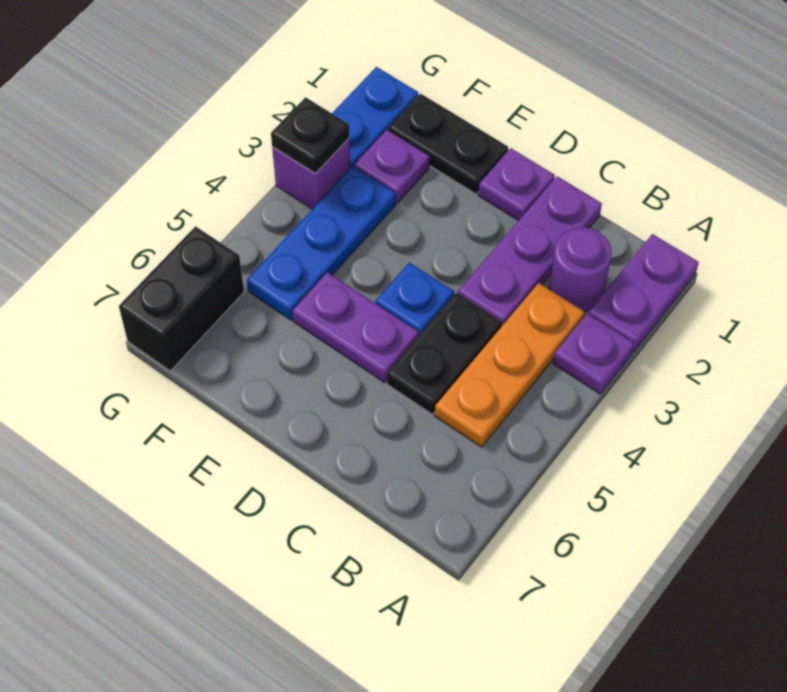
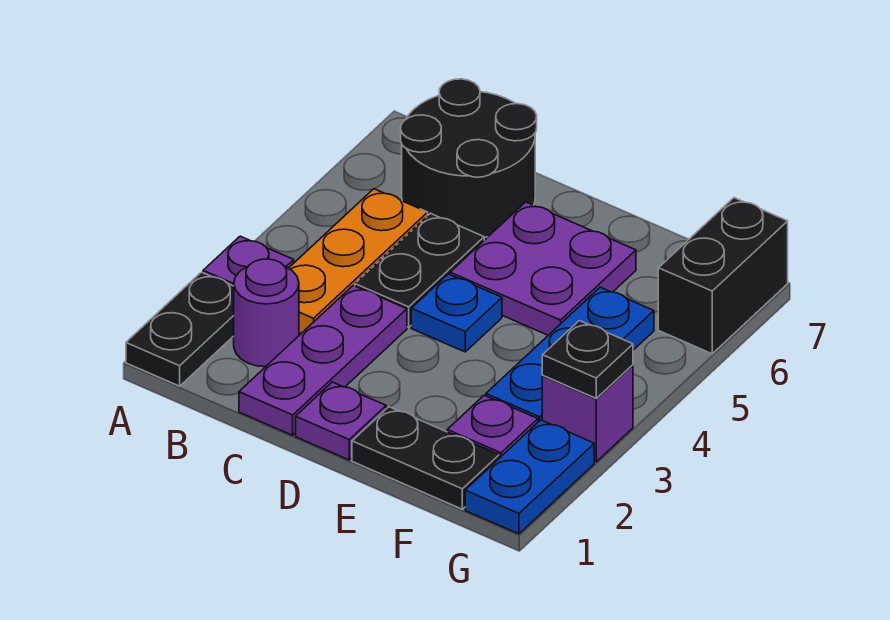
purple plate A1:A2 level 1 -> black plate A1:A2 level 1
none -> black round brick B6:C7 level 1
purple plate D5:E5 level 1 -> purple plate D5:E6 level 1

